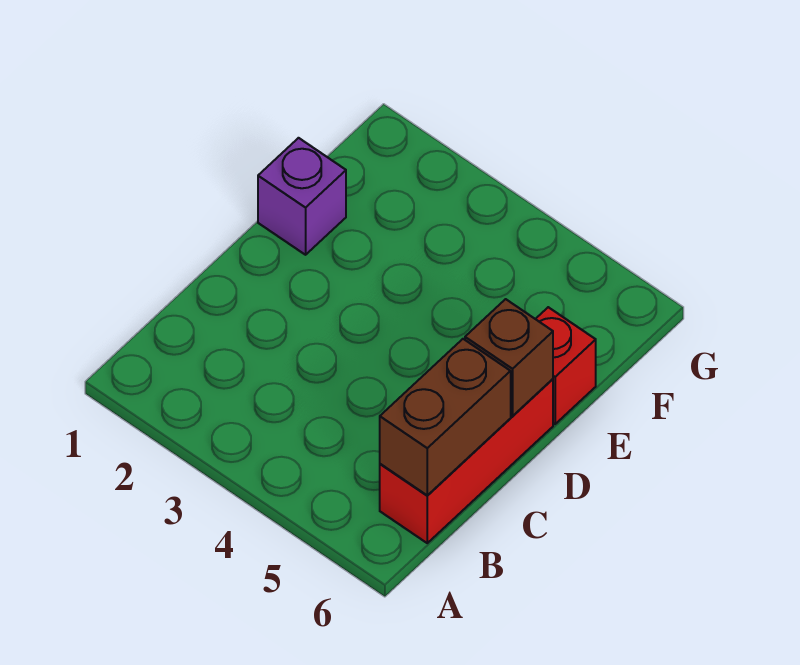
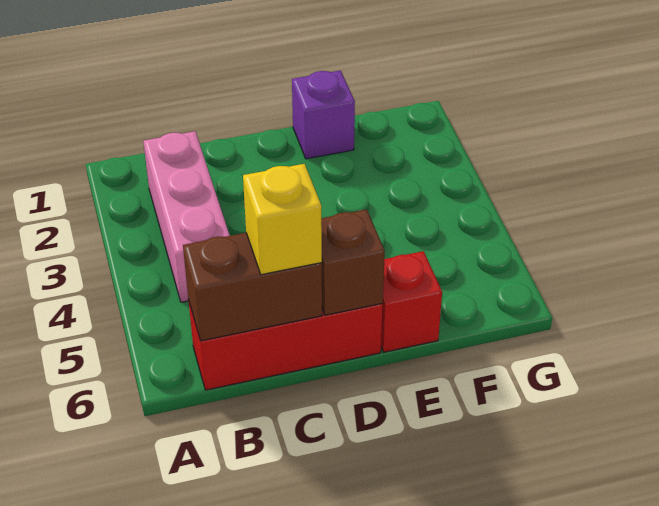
none -> pink brick B2:B4 level 1
none -> yellow brick C6 level 3

